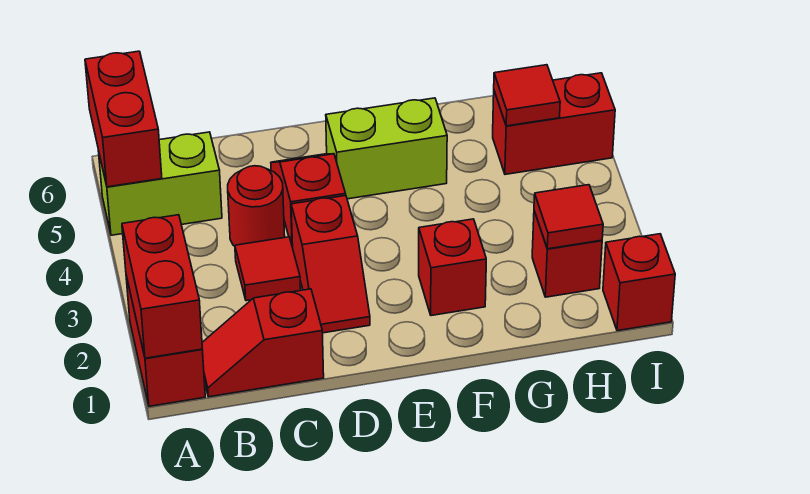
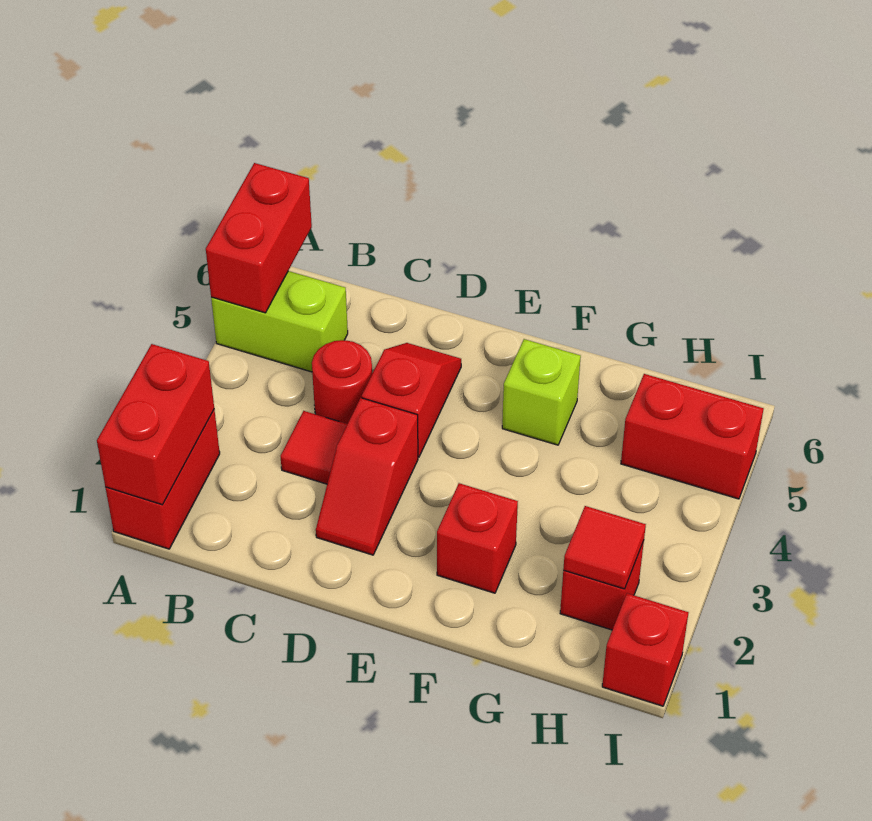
red slope B1:C1 level 1 top C -> none
lime brick E5:F5 level 1 -> lime brick F5 level 1
red tile H5 level 2 -> none

